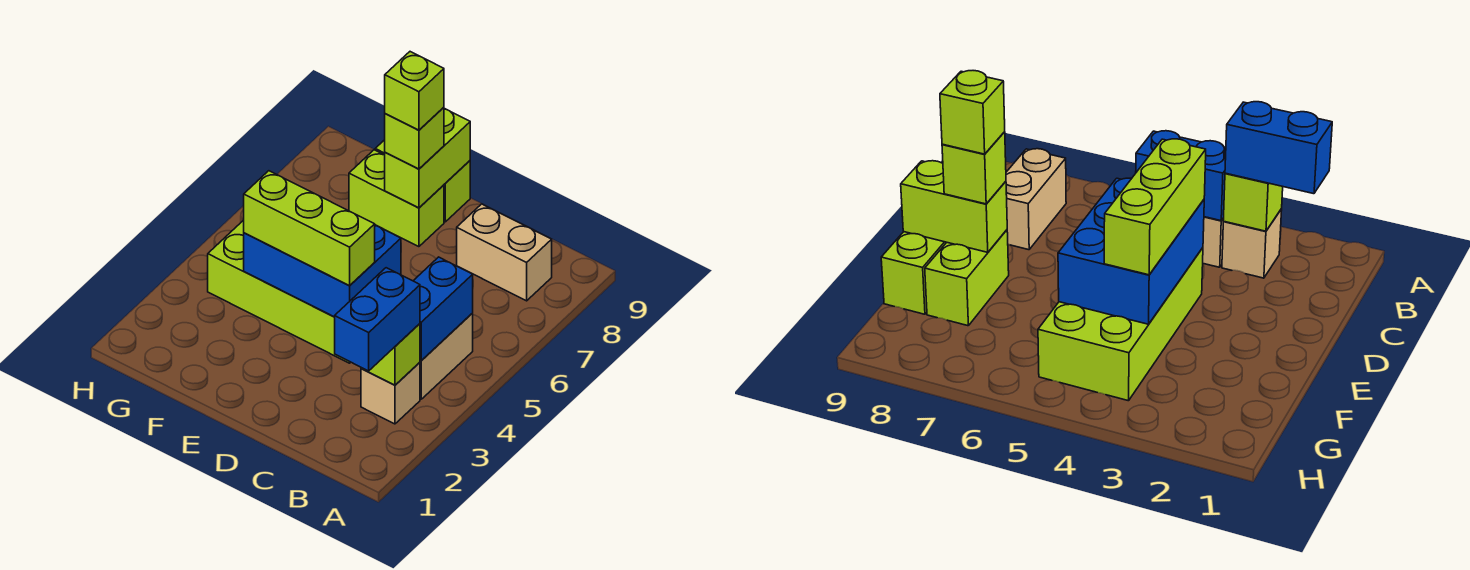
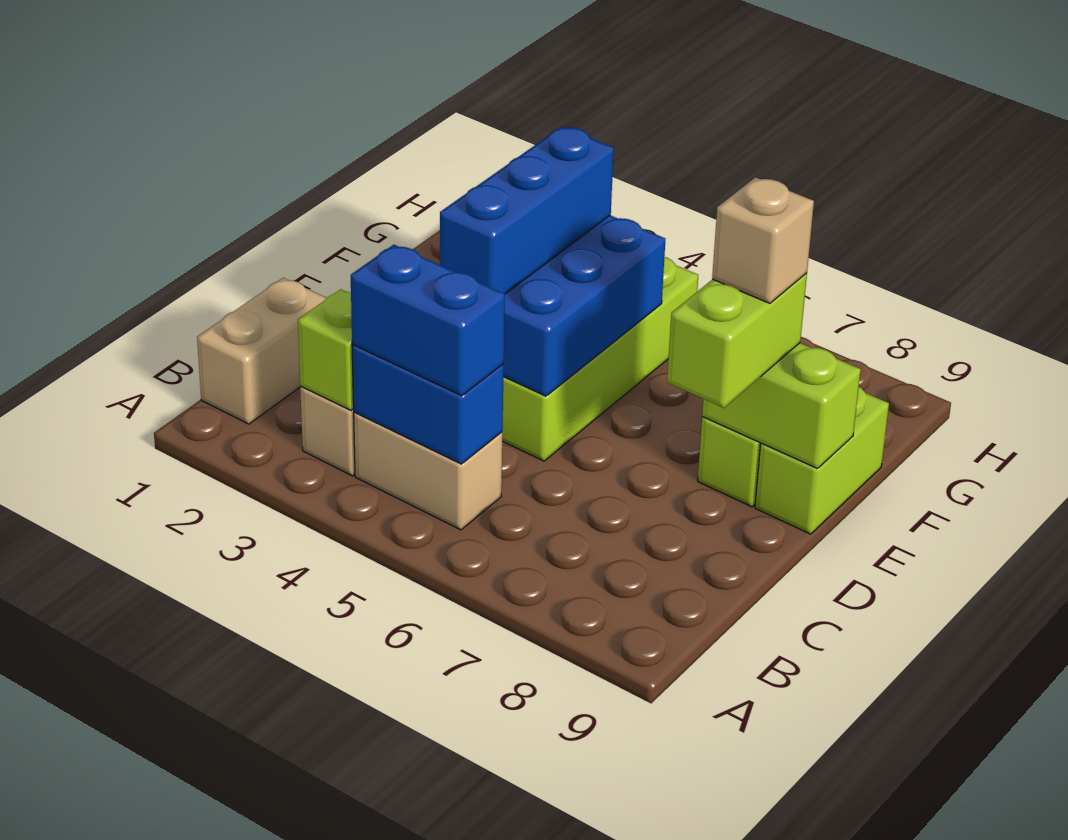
blue brick B2:B3 level 3 -> blue brick B4:B5 level 3
tan brick B8:C8 level 1 -> tan brick B1:C1 level 1
lime brick D4:F4 level 3 -> blue brick D4:F4 level 3
lime brick E8 level 3 -> lime brick D8:E8 level 3
lime brick E8 level 4 -> tan brick E8 level 4

